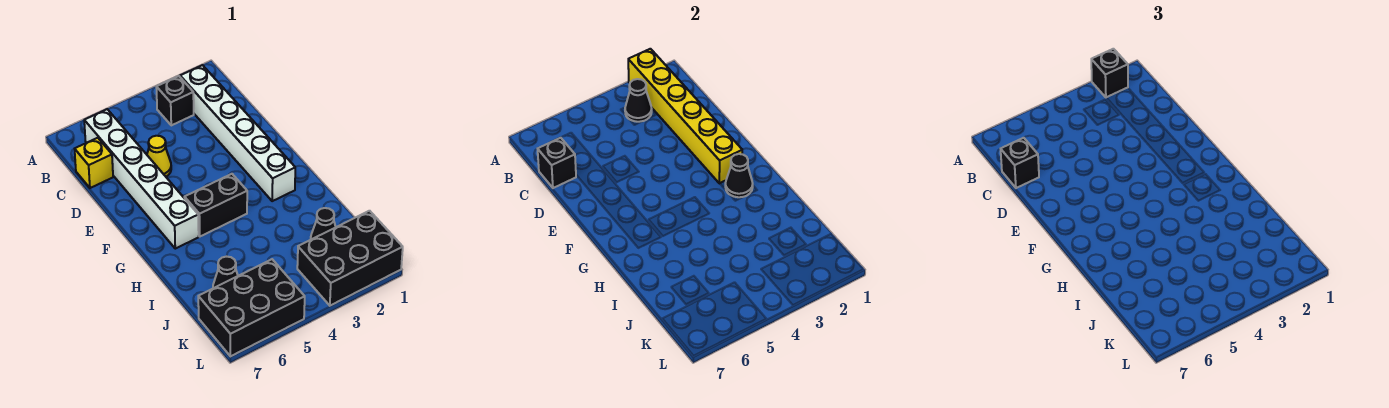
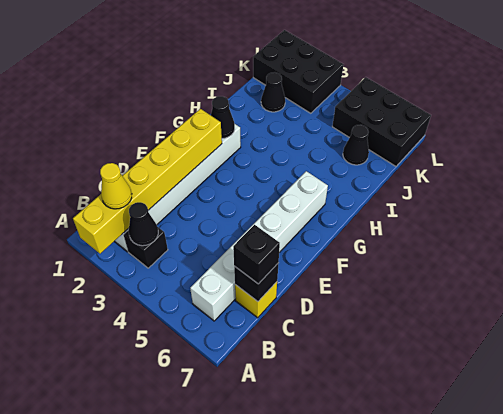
black brick A2 level 3 -> none
yellow cone D5 level 1 -> yellow cone B2 level 3
black brick G4:G5 level 1 -> none

